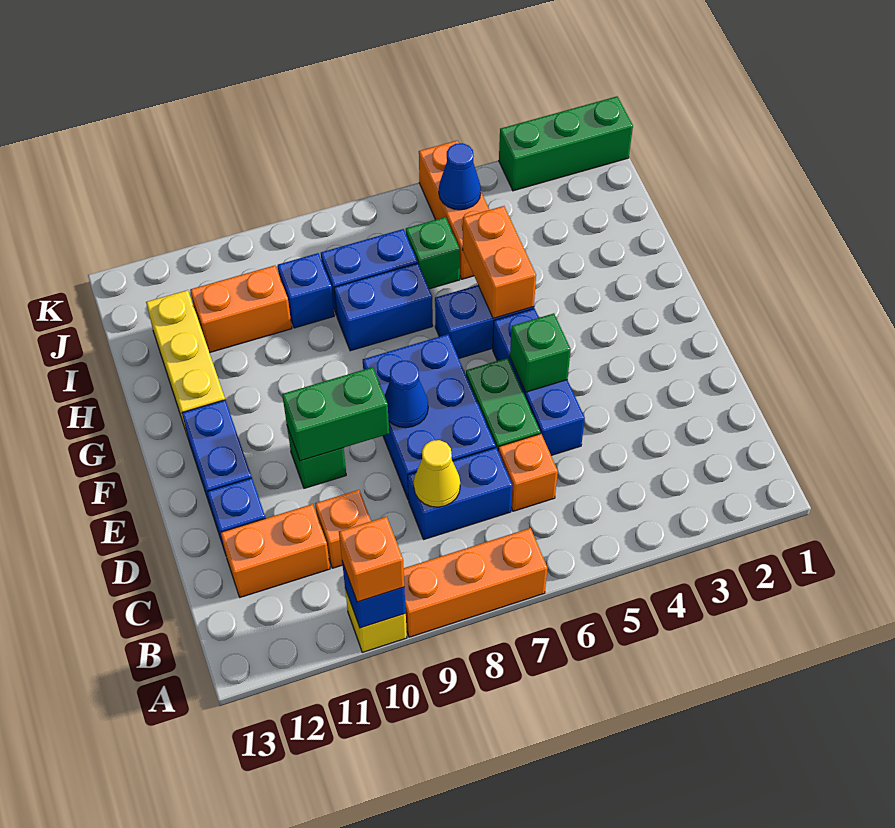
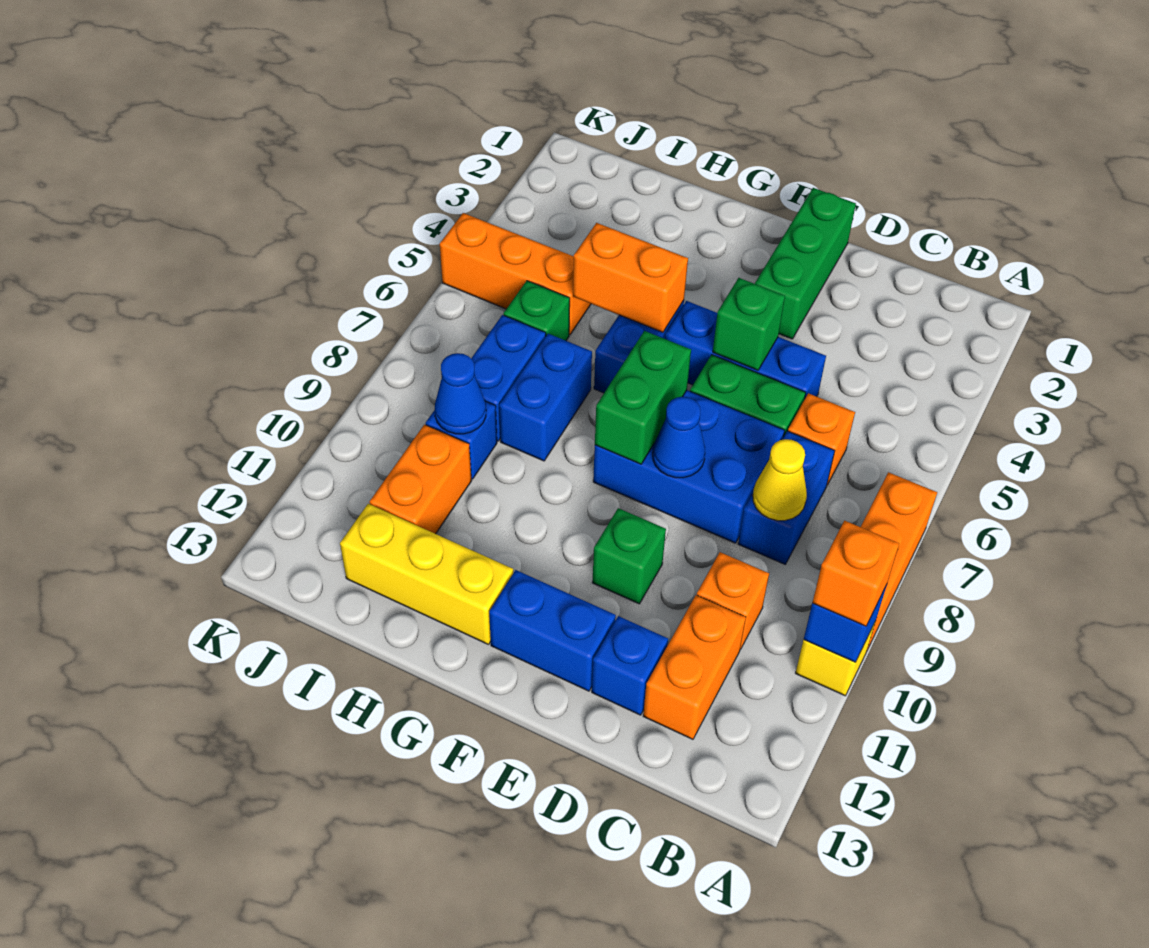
green brick E9:E10 level 2 -> green brick F7:F8 level 2
blue cone J5 level 2 -> blue cone I9 level 2
green brick K1:K3 level 1 -> green brick E1:E3 level 1

